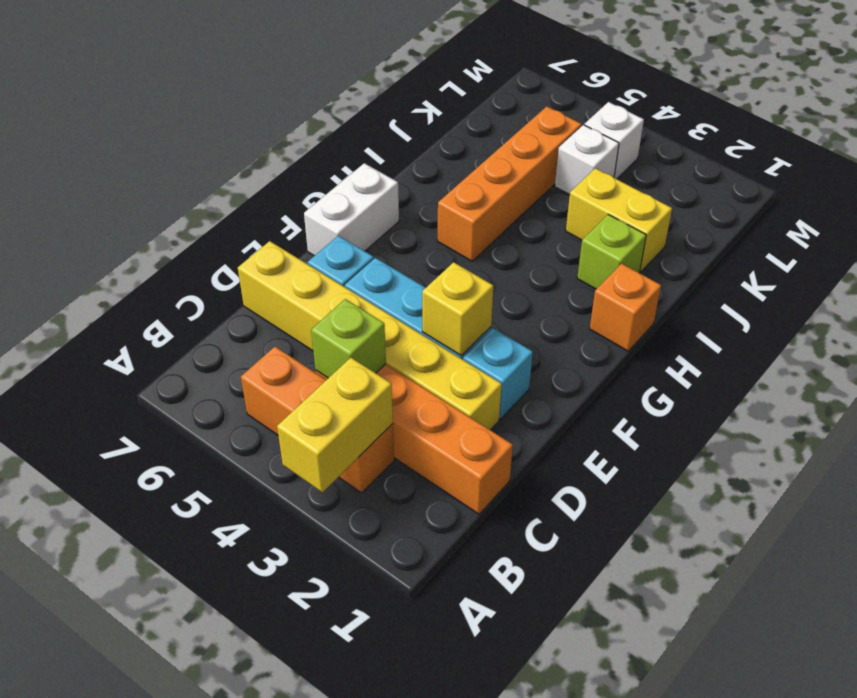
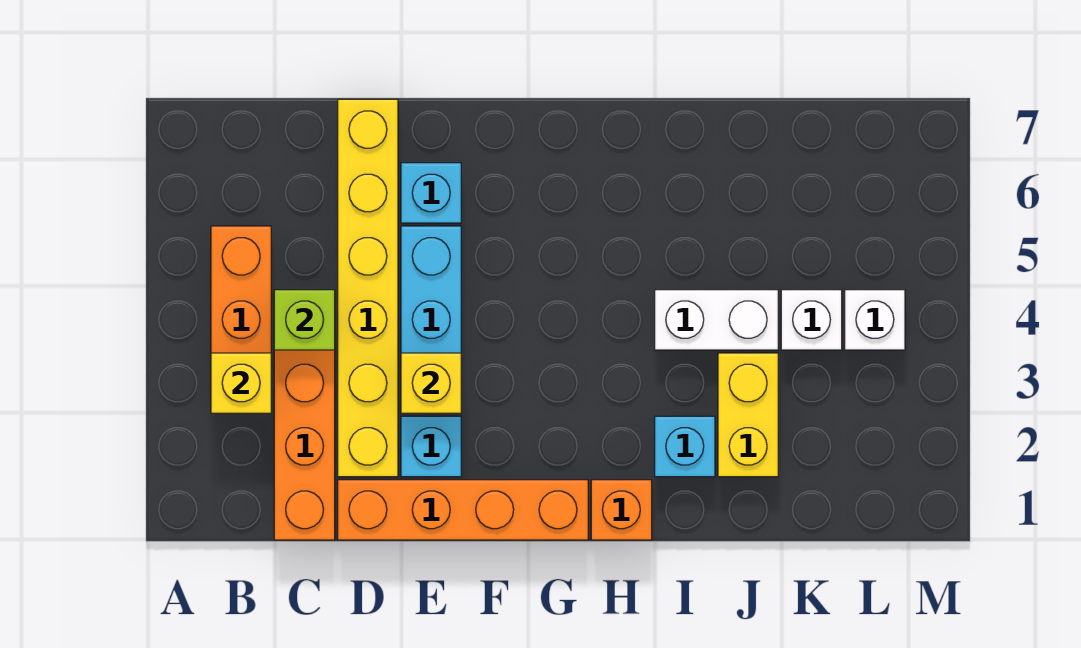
yellow brick A3:B3 level 2 -> yellow brick B3 level 2
white brick F7:G7 level 1 -> white brick I4:J4 level 1
orange brick H5:K5 level 1 -> orange brick D1:G1 level 1
lime brick I2 level 1 -> cyan brick I2 level 1

